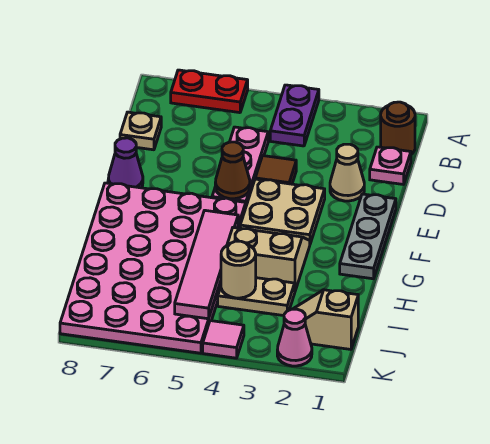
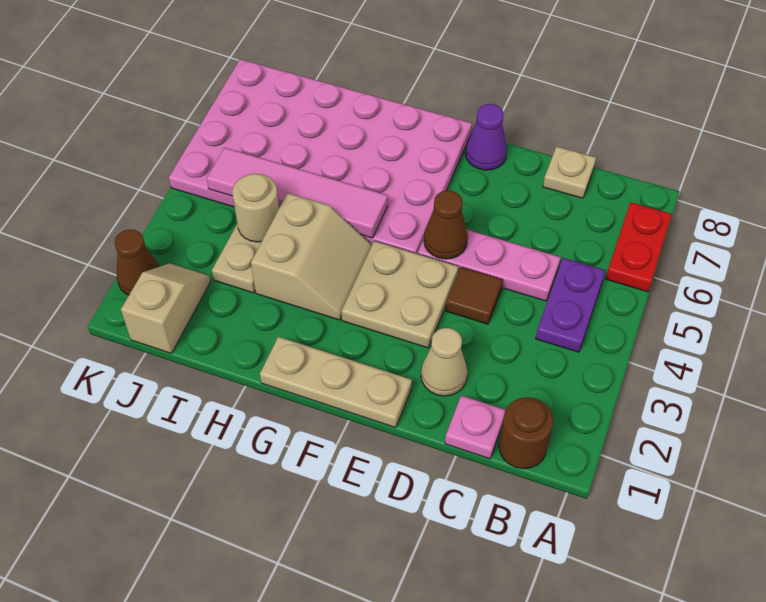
purple plate A4:B4 level 1 -> purple plate B4:B5 level 1
grey plate E1:G1 level 1 -> tan plate E1:G1 level 1
pink cone K2 level 1 -> brown cone K2 level 1
pink tile K4 level 1 -> none

